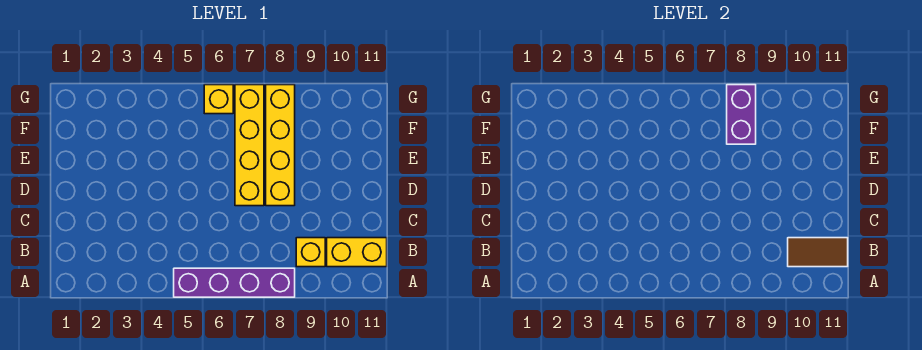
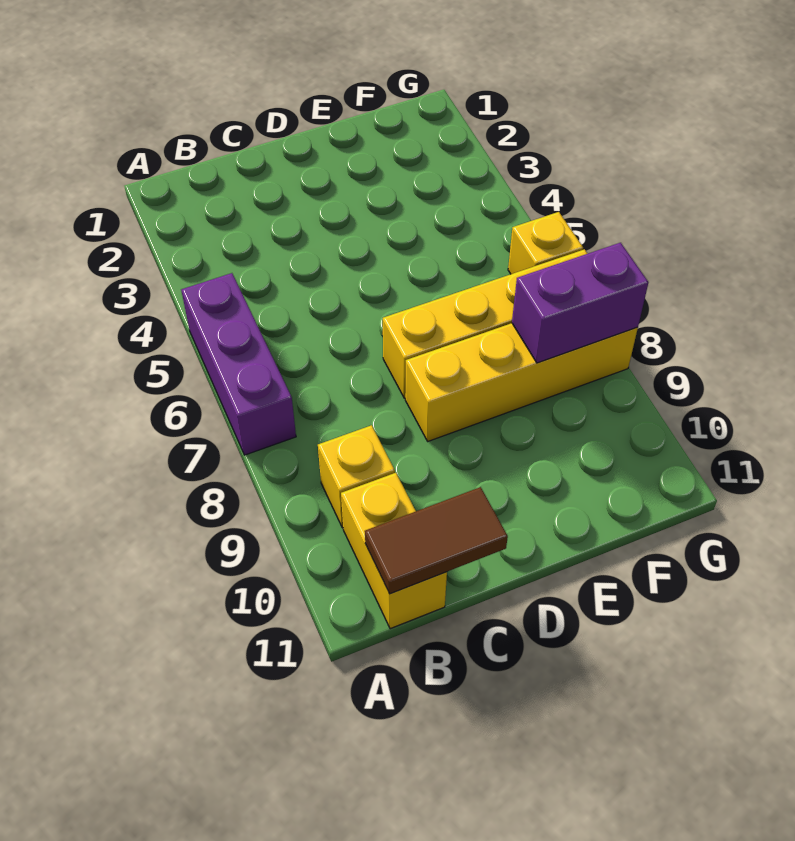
purple brick A5:A8 level 1 -> purple brick A5:A7 level 1
brown tile B10:B11 level 2 -> brown tile B11:C11 level 2

